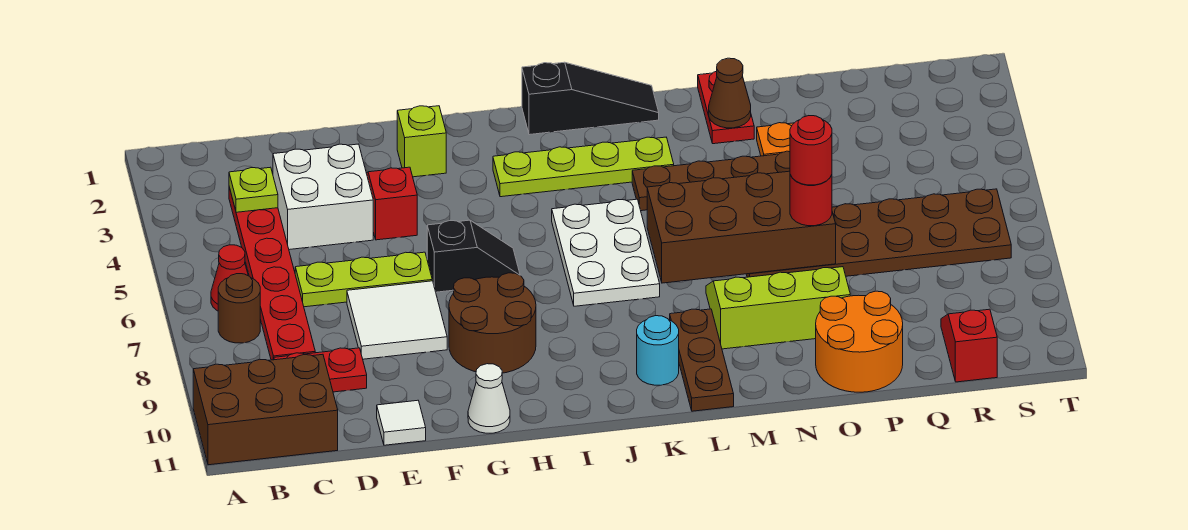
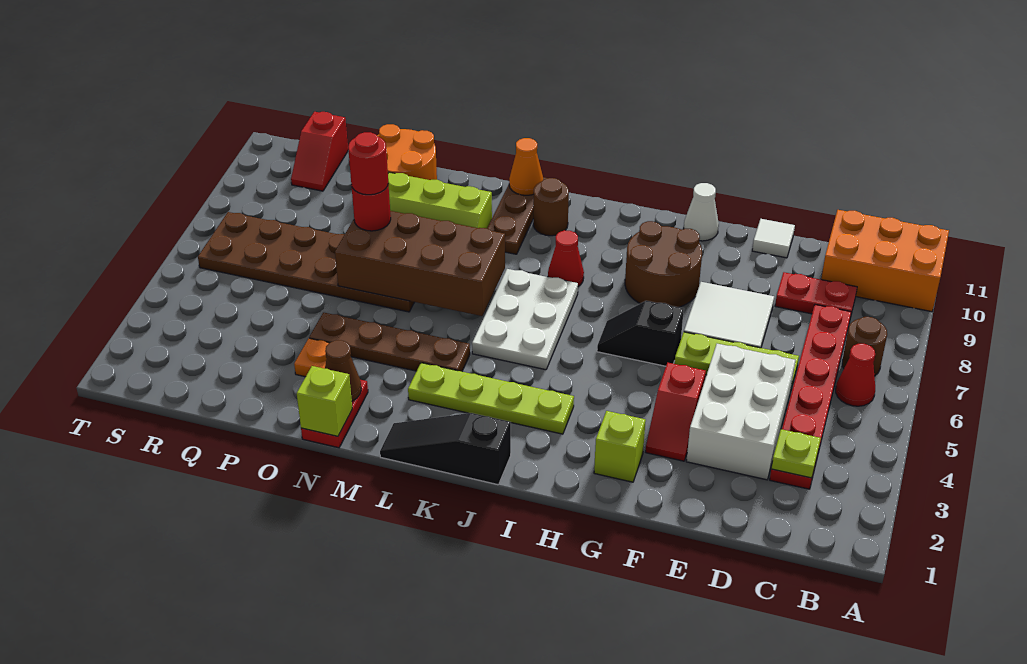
brown brick A10:C11 level 1 -> orange brick A10:C11 level 1
white brick D3:E4 level 1 -> white brick D3:E5 level 1
none -> red cone J8 level 1
cyan round brick K10 level 1 -> brown round brick K10 level 1
none -> orange cone L11 level 2
none -> lime brick N1 level 2

